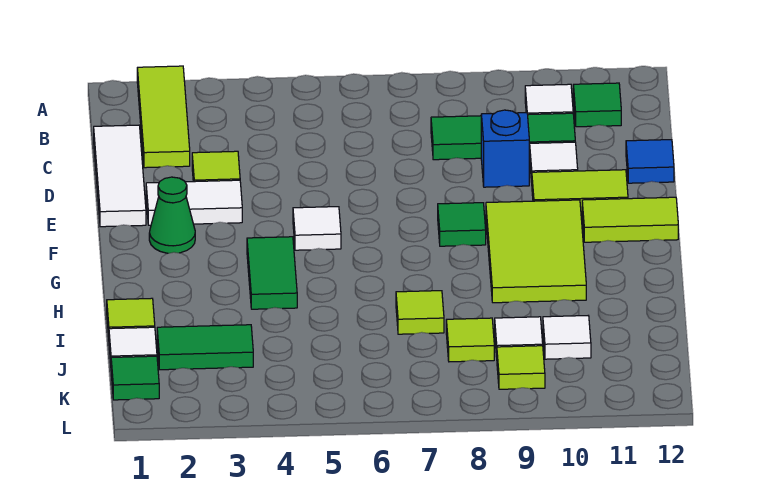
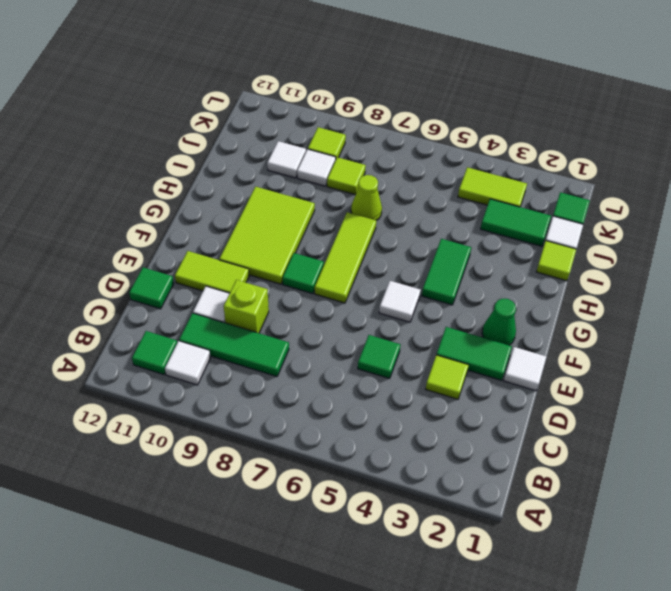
lime tile A2:C2 level 1 -> lime tile F7:H7 level 1
white tile C1:E1 level 1 -> white tile E1 level 1
none -> green tile D5 level 1
blue brick D9 level 1 -> lime brick D9 level 1
blue tile D12 level 1 -> green tile D12 level 1
white tile E2:E3 level 1 -> green tile E2:E3 level 1
lime tile F11:F12 level 1 -> lime tile K3:K4 level 1
lime tile I7 level 1 -> lime cone I7 level 1

